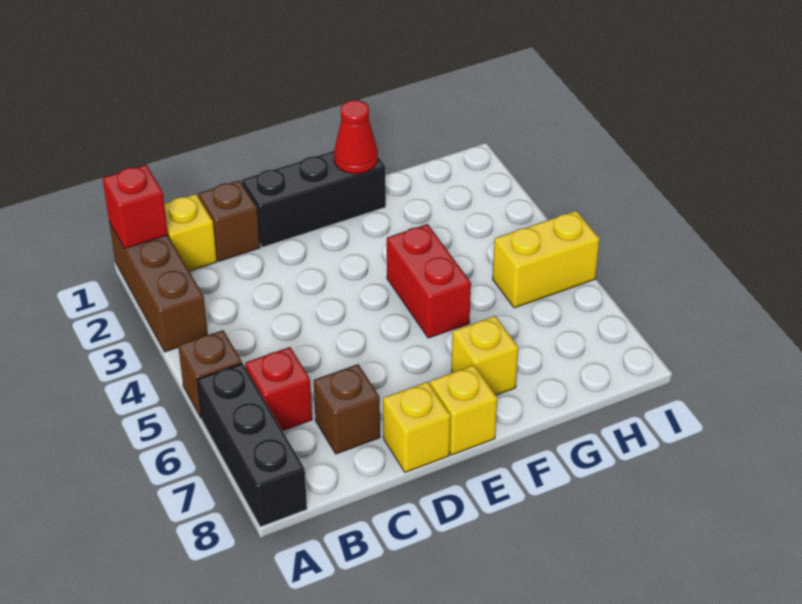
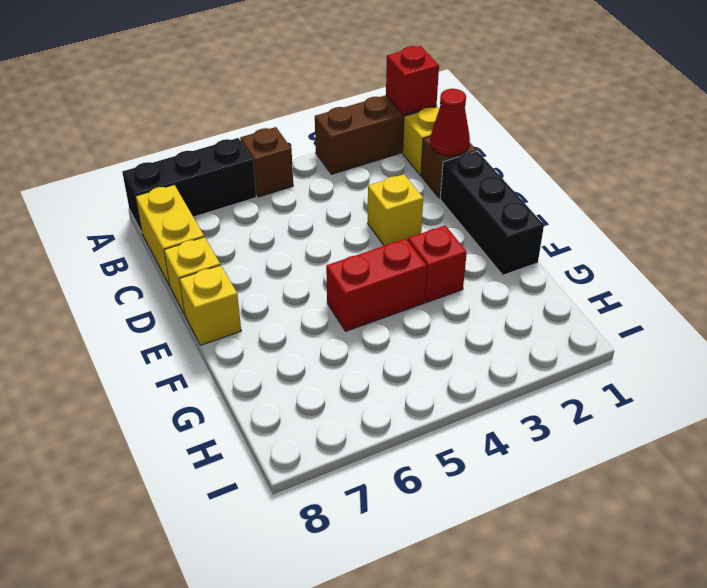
red brick B6 level 1 -> red brick F3 level 1
brown brick C7 level 1 -> none
red cone F1 level 2 -> red cone C1 level 2
yellow brick F7 level 1 -> yellow brick D3 level 1
yellow brick H5:I5 level 1 -> yellow brick B8:C8 level 1

